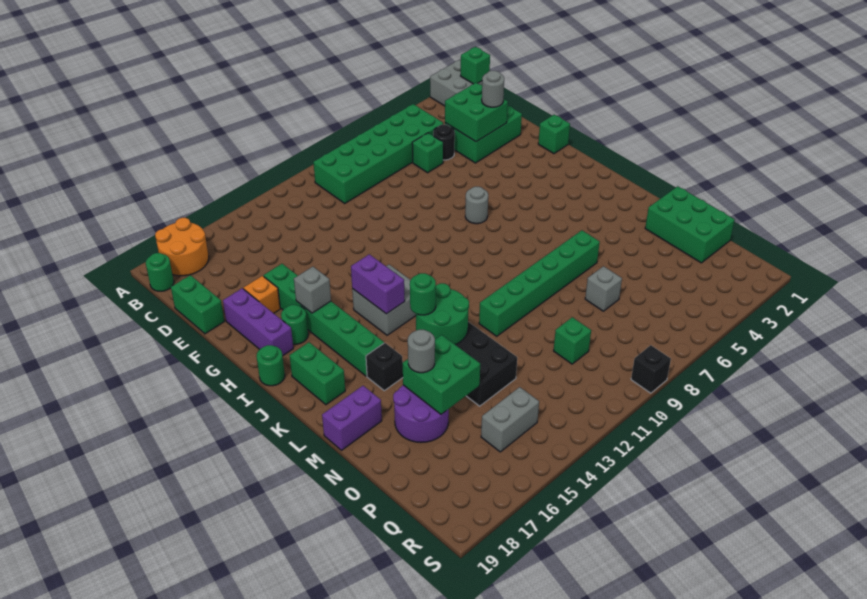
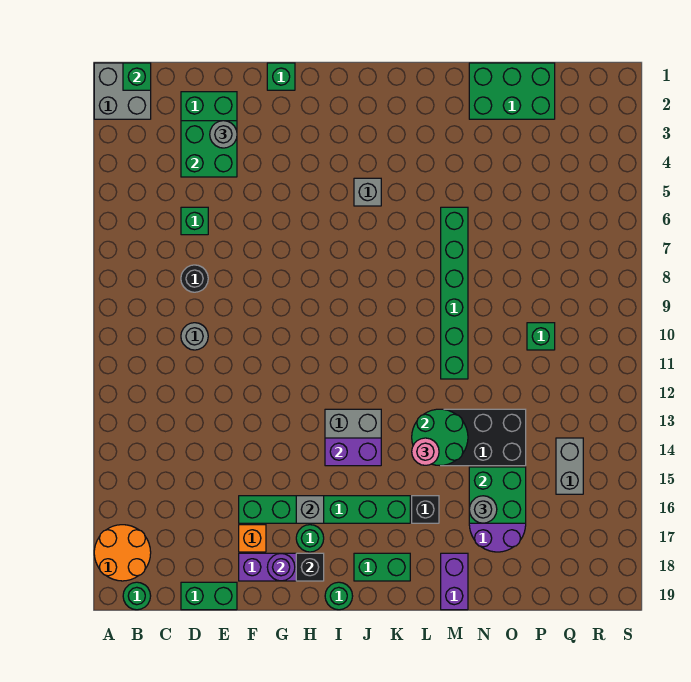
green brick B5:C10 level 1 -> none
black round brick D5 level 1 -> black round brick D8 level 1
none -> purple round brick G18 level 2
grey round brick H7 level 1 -> grey round brick D10 level 1
green round brick L14 level 3 -> pink round brick L14 level 3
grey brick O7 level 1 -> grey brick J5 level 1
black brick S9 level 1 -> black brick H18 level 2

